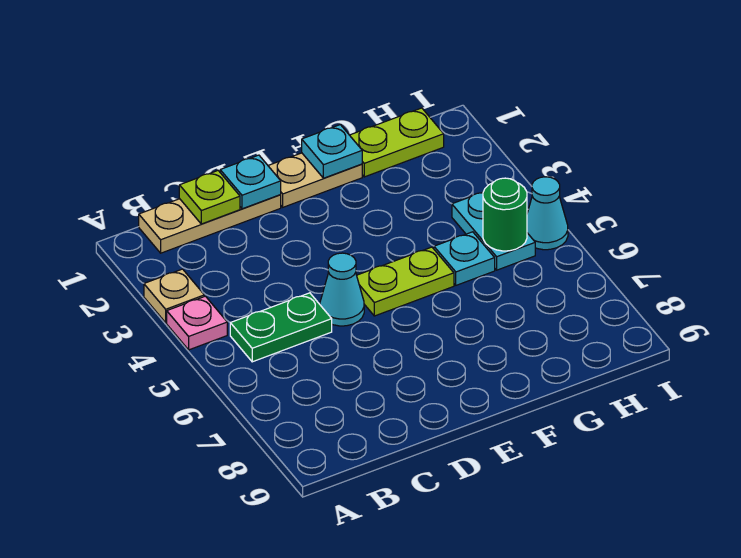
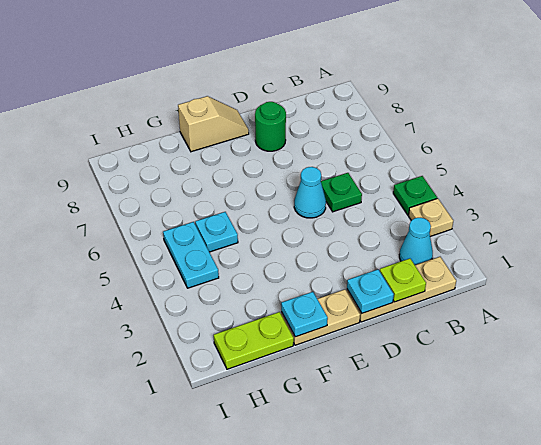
pink plate A4 level 1 -> green plate A4 level 1
green plate B5:C5 level 1 -> green plate C5 level 1
lime plate E5:F5 level 1 -> none
none -> tan slope E9:F9 level 1 top F
green round brick H5 level 2 -> green round brick D8 level 1
cyan cone I5 level 1 -> cyan cone B2 level 1

